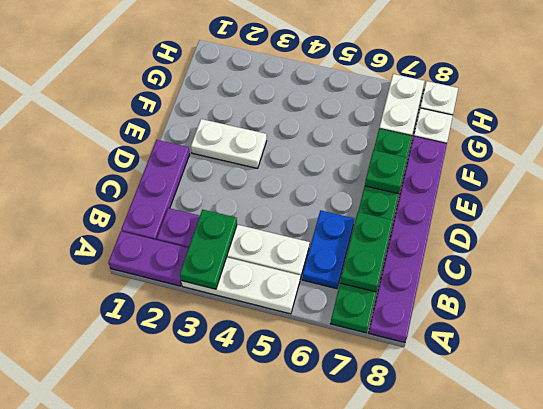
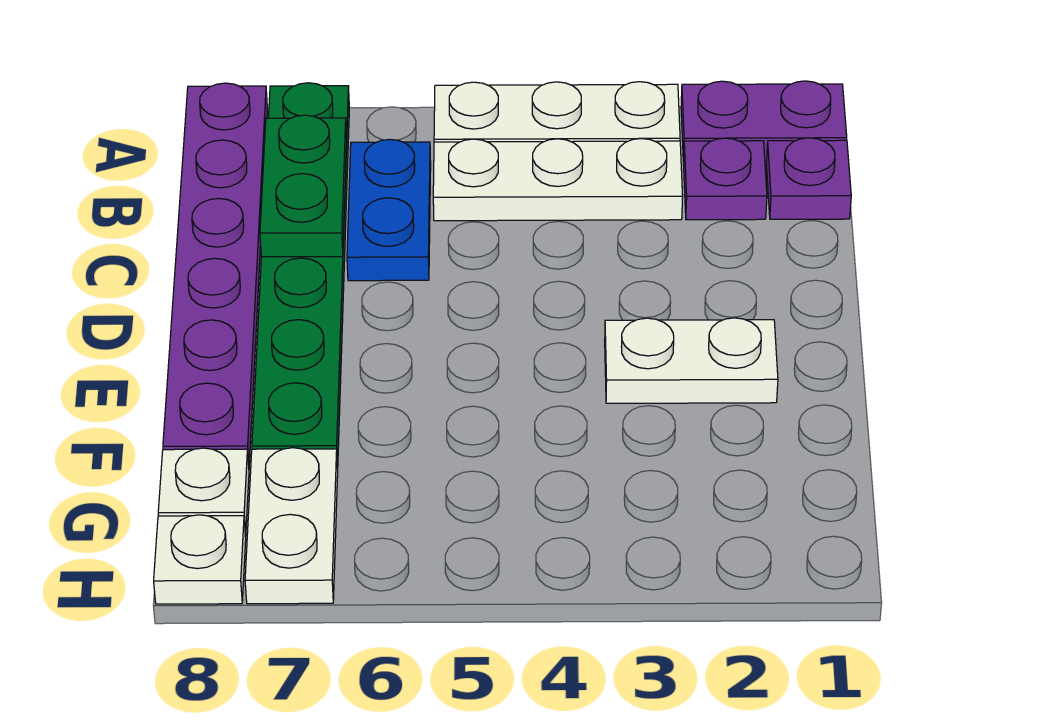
green plate A3:B3 level 2 -> none
purple plate B1:D1 level 1 -> purple plate B1 level 1
green plate E7 level 2 -> none

